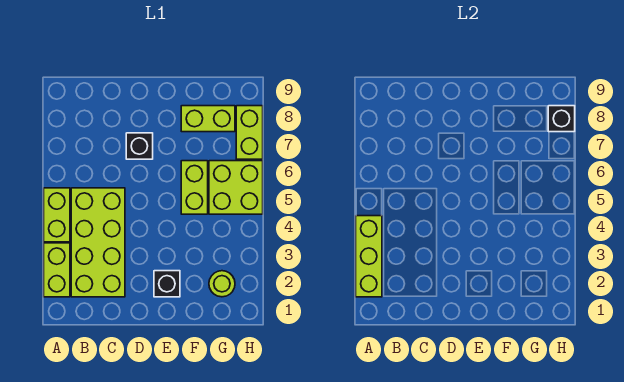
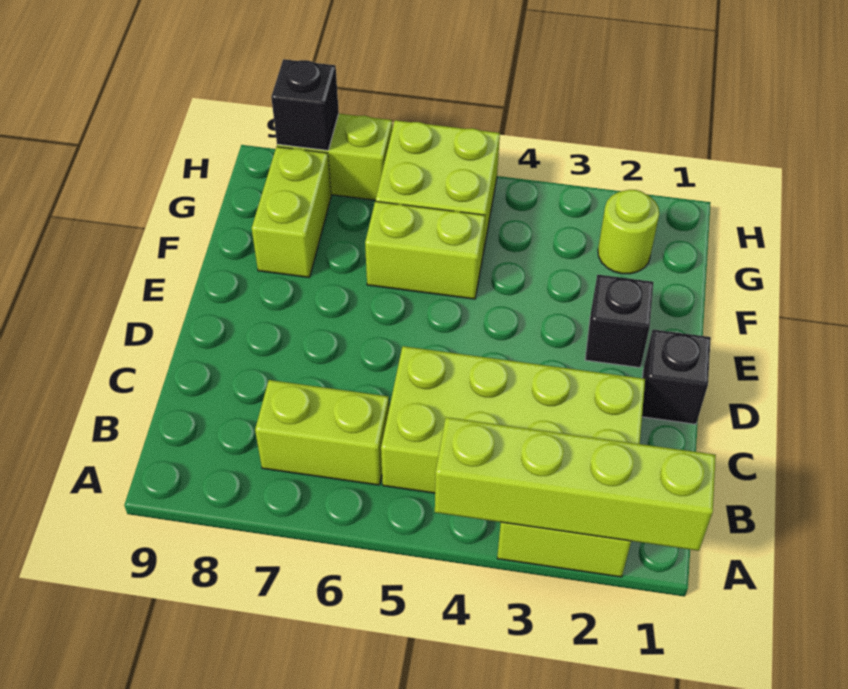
lime brick A2:A4 level 2 -> lime brick A1:A4 level 2
lime brick A4:A5 level 1 -> lime brick B6:B7 level 1
black brick D7 level 1 -> black brick D1 level 1

